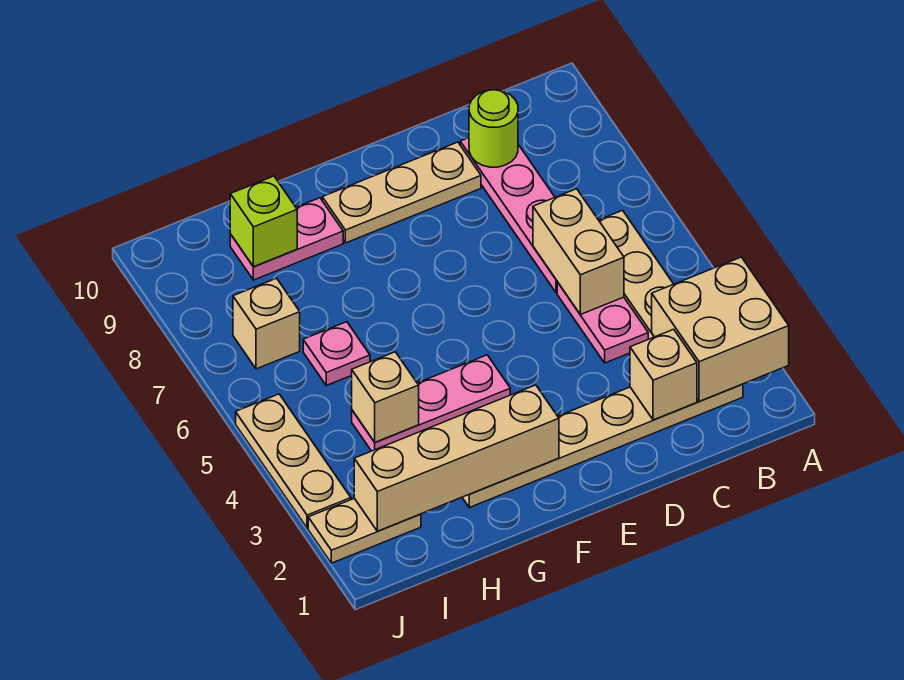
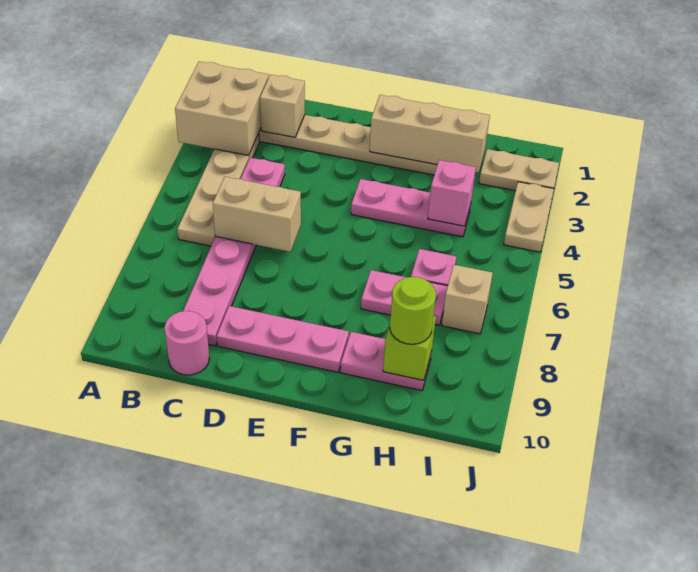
tan brick C5:C6 level 2 -> tan brick C6:D6 level 2
lime round brick C9 level 2 -> lime round brick H9 level 3
none -> pink round brick C10 level 1
tan plate D9:F9 level 1 -> pink plate D9:F9 level 1
tan brick F2:I2 level 2 -> tan brick F2:H2 level 2
none -> pink plate G7:H7 level 1
tan brick H4 level 2 -> pink brick H4 level 2
tan plate J3:J5 level 1 -> tan plate J3:J4 level 1

